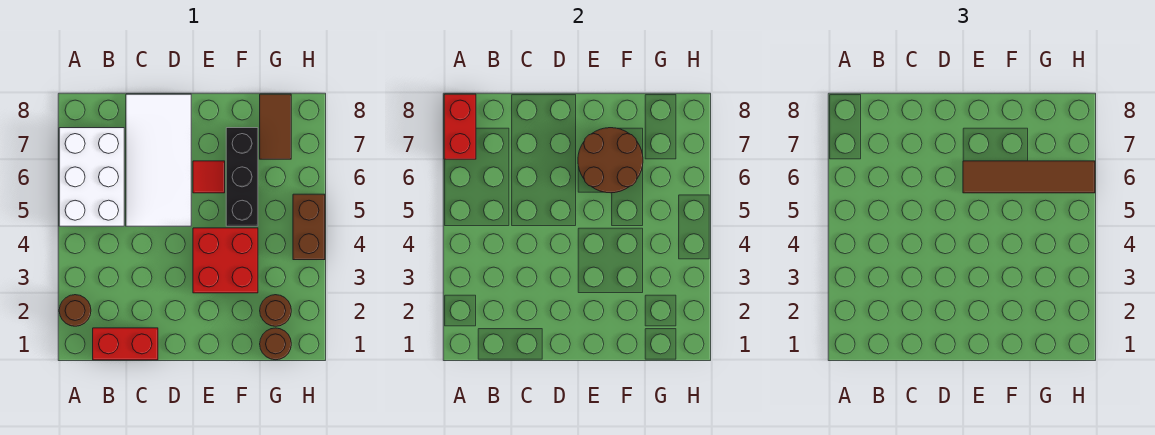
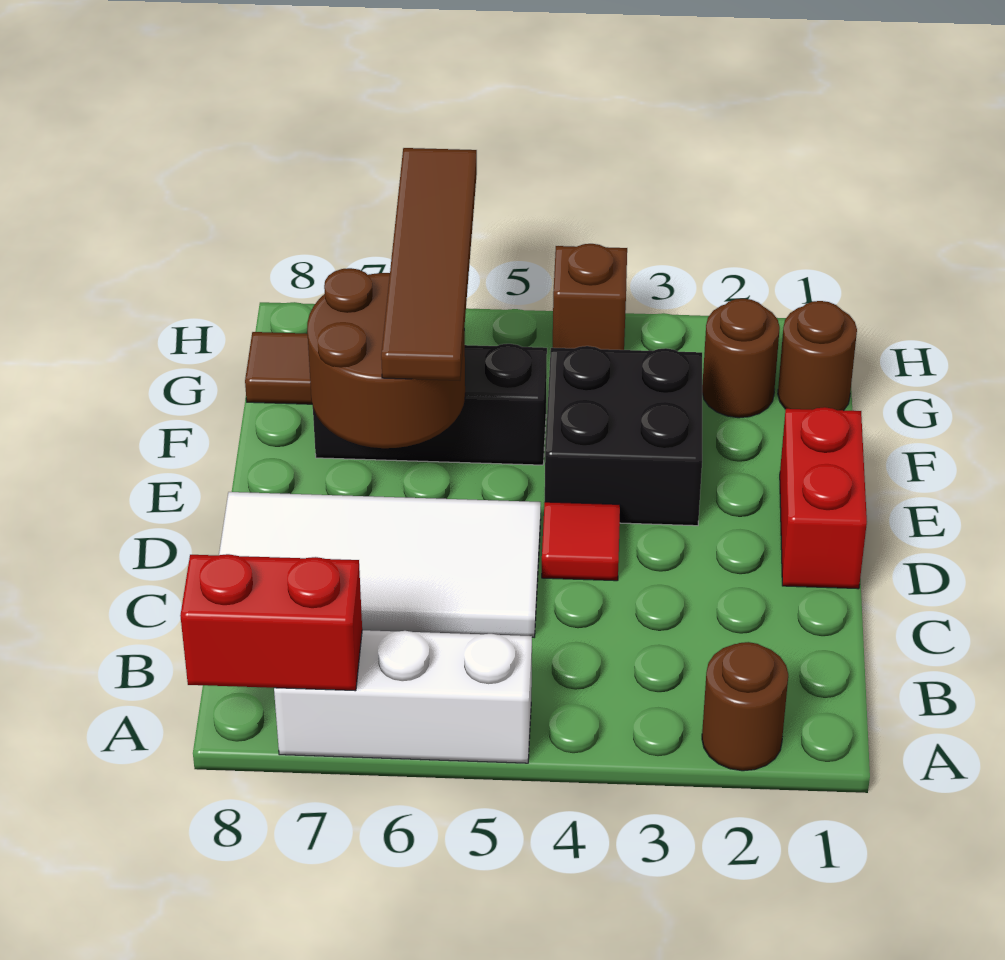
white brick A5:B7 level 1 -> white brick A5:A7 level 1
red brick B1:C1 level 1 -> red brick D1:E1 level 1
red brick E3:F4 level 1 -> black brick E3:F4 level 1
red tile E6 level 1 -> red tile D4 level 1
brown brick H4:H5 level 1 -> brown brick H4 level 1

